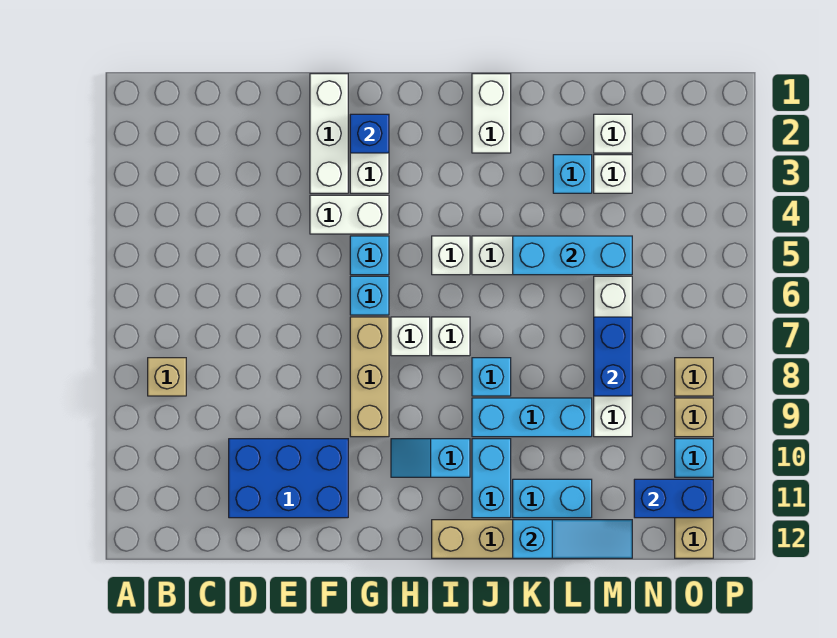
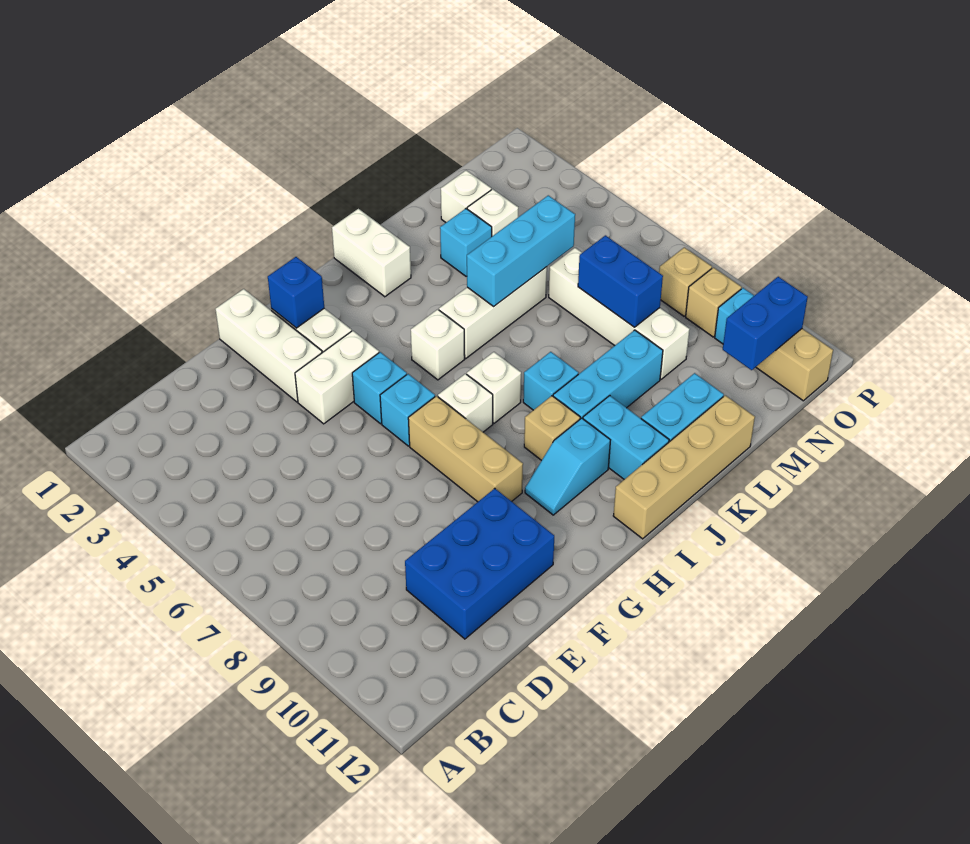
tan brick B8 level 1 -> tan brick I9 level 1
cyan slope K12:M12 level 2 top K -> none

